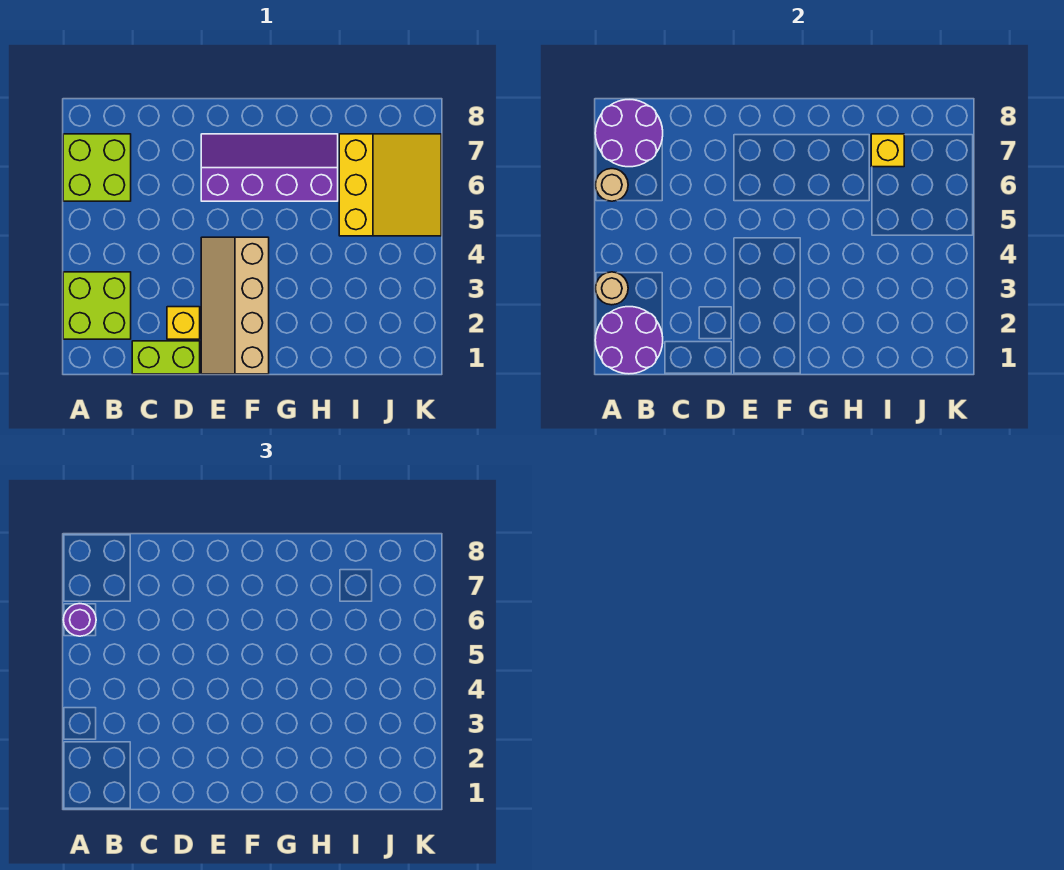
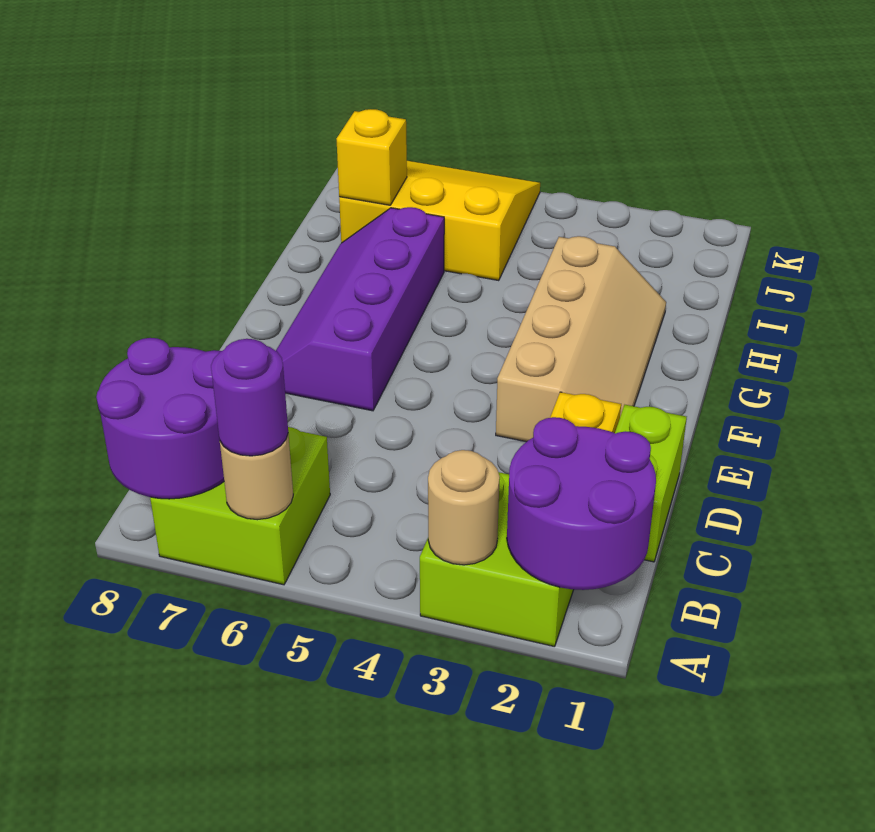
tan slope E1:F4 level 1 top F -> tan slope E2:H3 level 1 top 3

